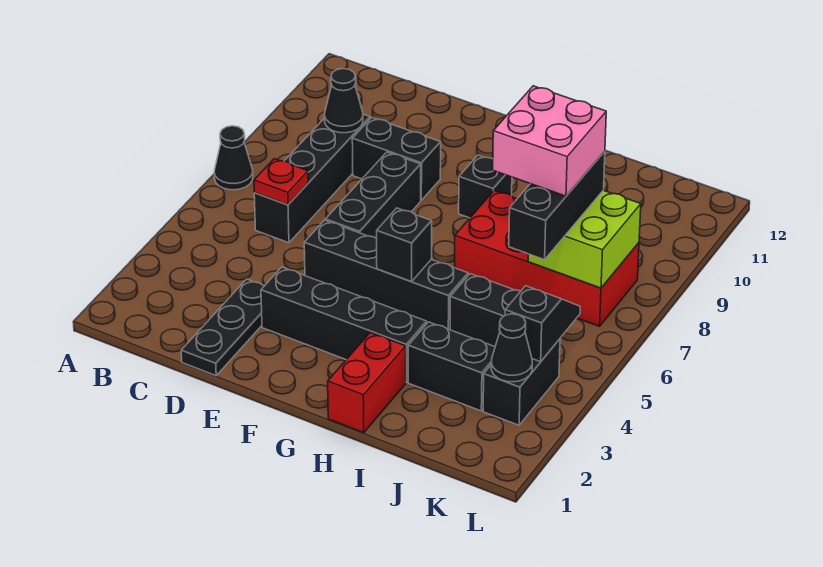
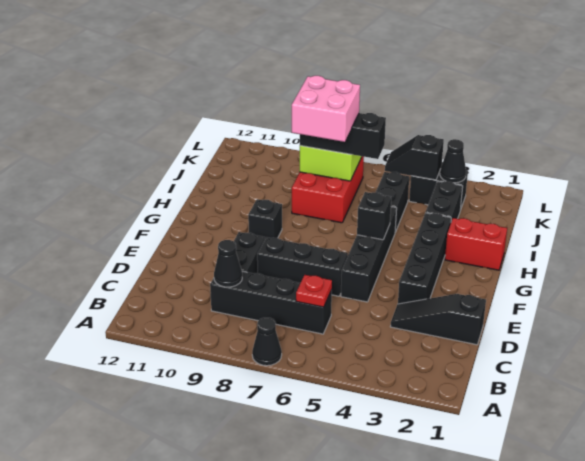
black plate D1:D3 level 1 -> black slope D1:D3 level 1 top 1
red brick H7:K8 level 1 -> red brick I7:K8 level 1

